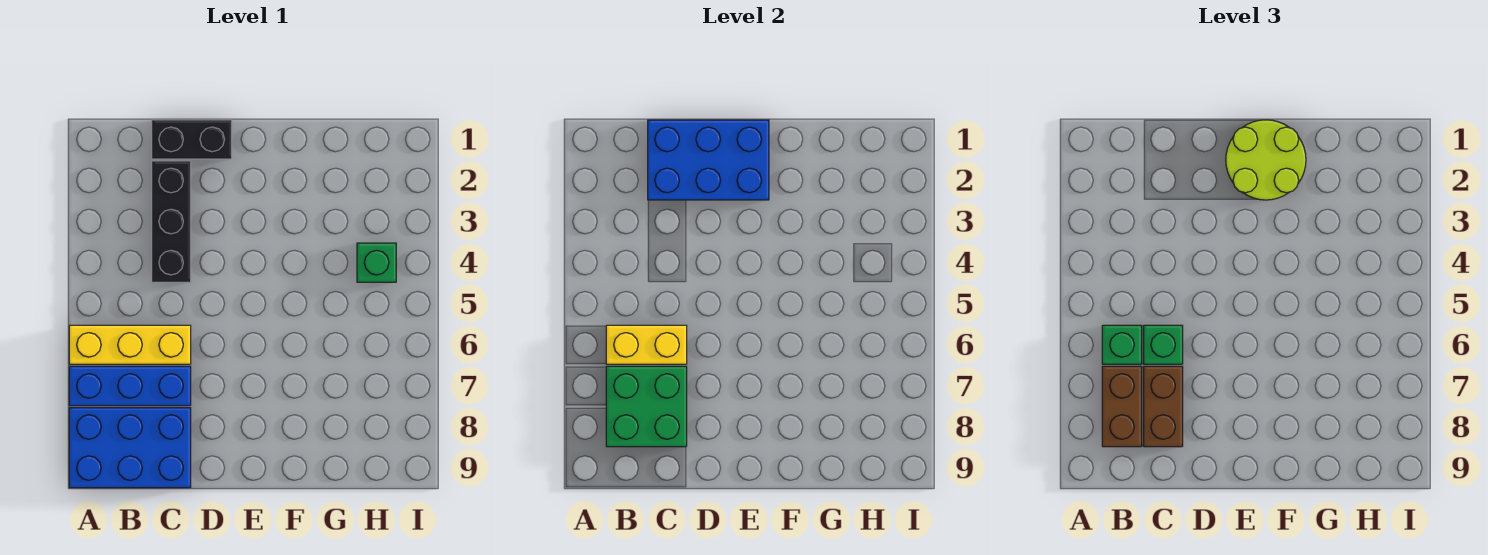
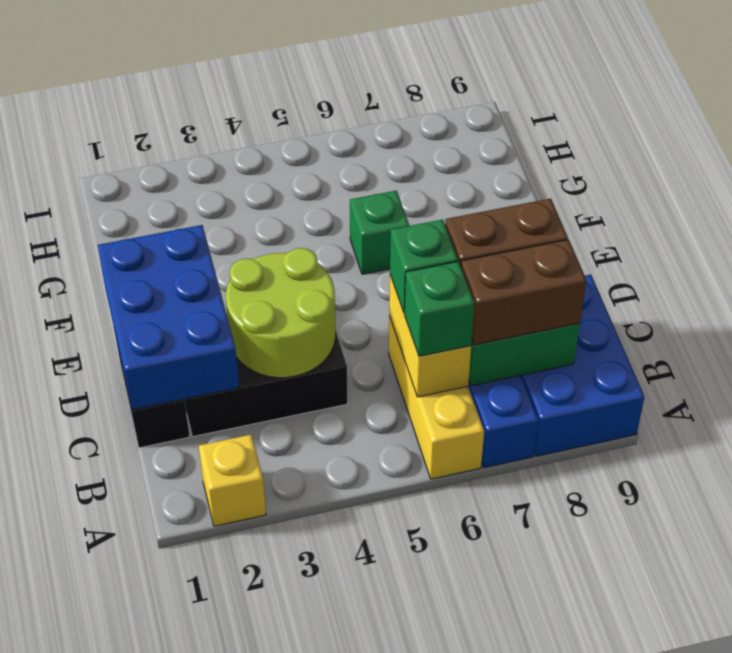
none -> yellow brick A2 level 1
lime round brick E1:F2 level 3 -> lime round brick C3:D4 level 2
green brick H4 level 1 -> green brick F6 level 1

